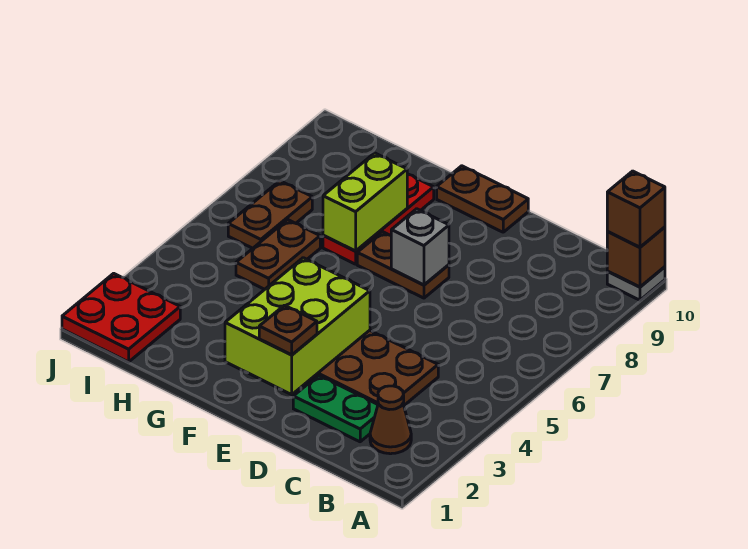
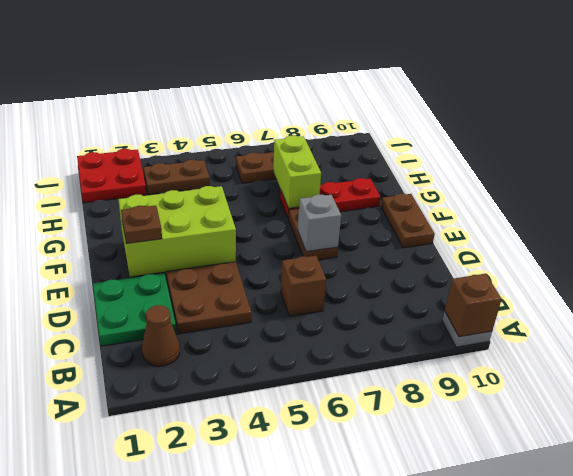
brown brick A10 level 3 -> brown brick C6 level 1
green plate C2:D2 level 1 -> green plate C1:D2 level 1
lime brick G7:G8 level 2 -> lime brick G7:H7 level 2
brown plate H5:H6 level 1 -> brown plate I3:I4 level 1

